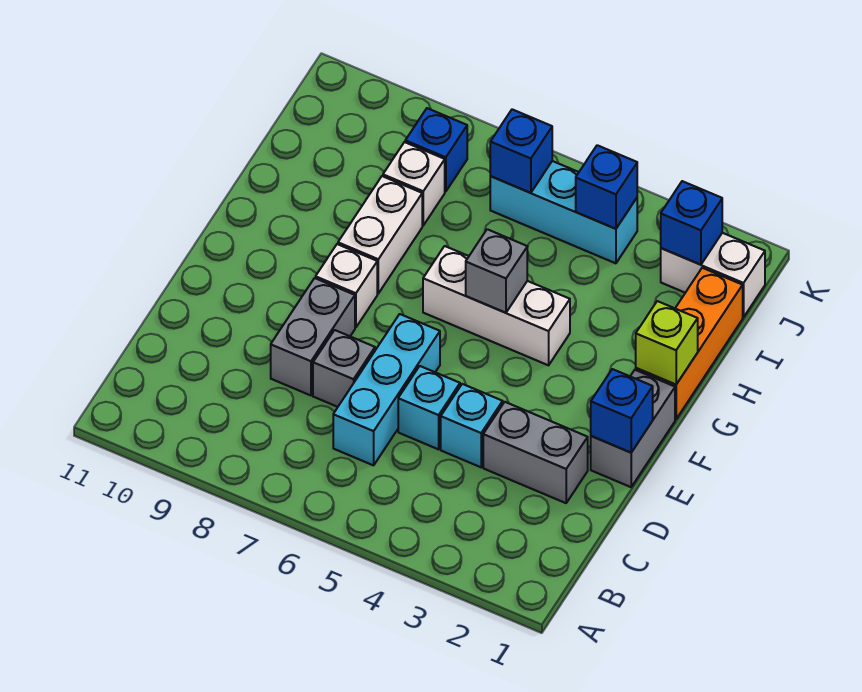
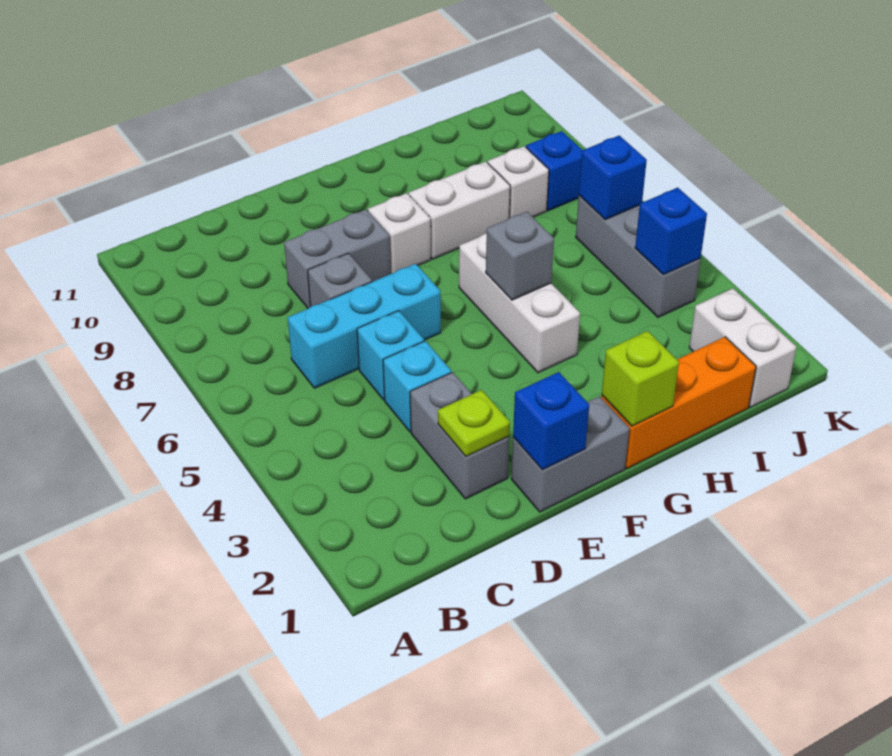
none -> lime plate D2 level 2
blue brick J2 level 2 -> none
cyan brick J4:J6 level 1 -> grey brick J4:J6 level 1

